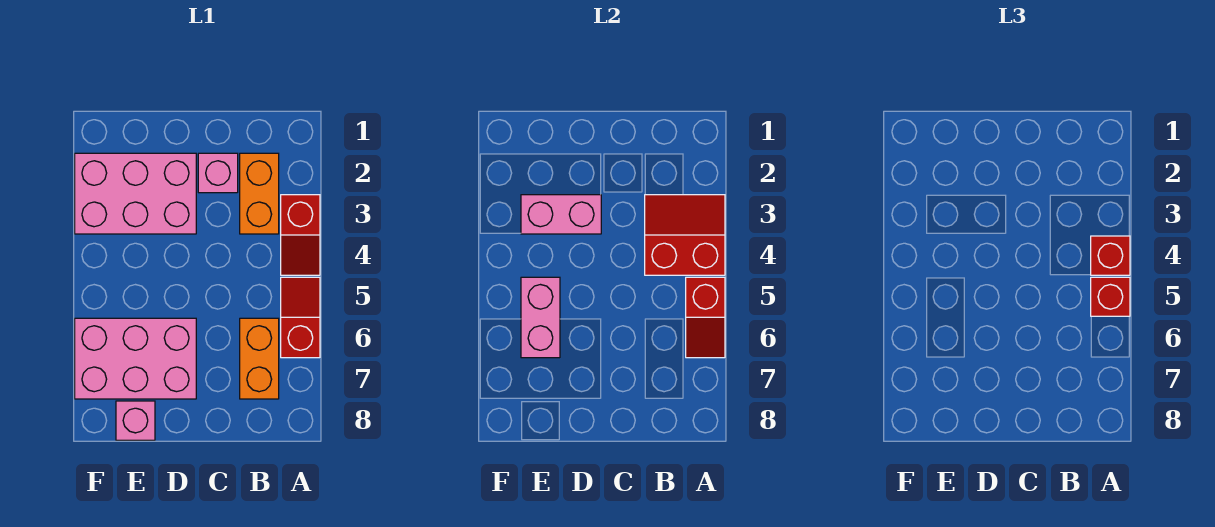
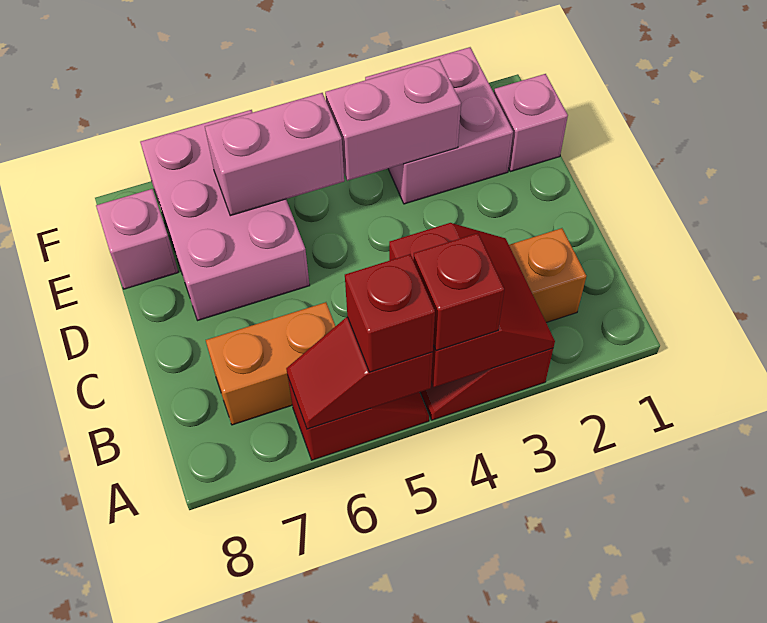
pink brick C2 level 1 -> pink brick E1 level 1
pink brick D2:F3 level 1 -> pink brick E2:F3 level 1
pink brick D3:E3 level 2 -> pink brick E3:E4 level 2

